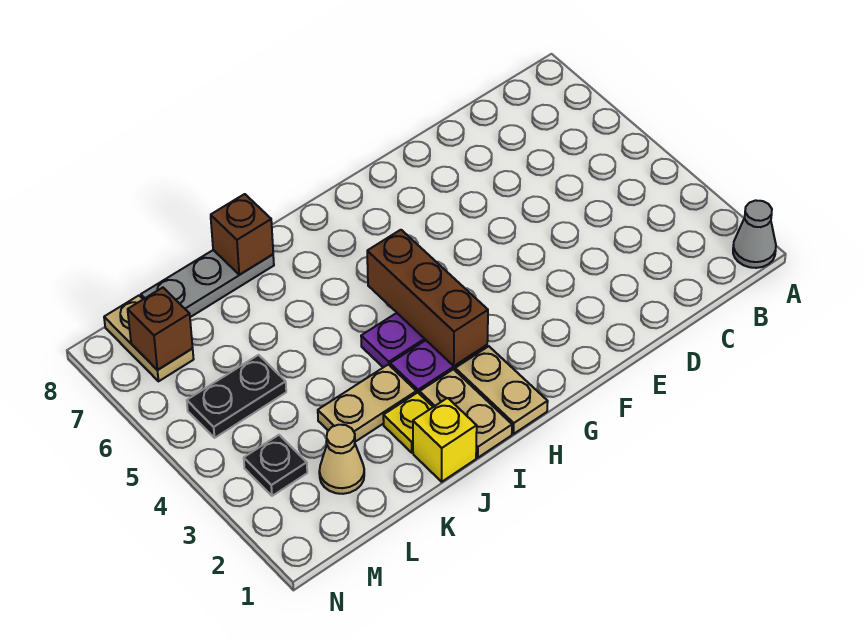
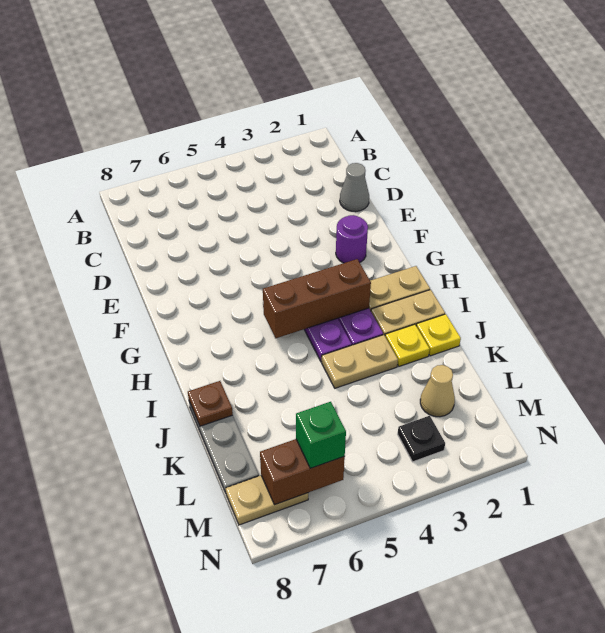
grey cone A1 level 1 -> grey cone D1 level 1
none -> purple round brick F2 level 1
yellow brick J1 level 1 -> yellow plate J1 level 1
tan plate J3:K3 level 1 -> tan plate J3:J4 level 1
brown brick J8 level 2 -> brown plate J8 level 2
black plate L5:M5 level 1 -> none
none -> green brick M6 level 3
brown brick M7 level 2 -> brown brick M6:M7 level 2

